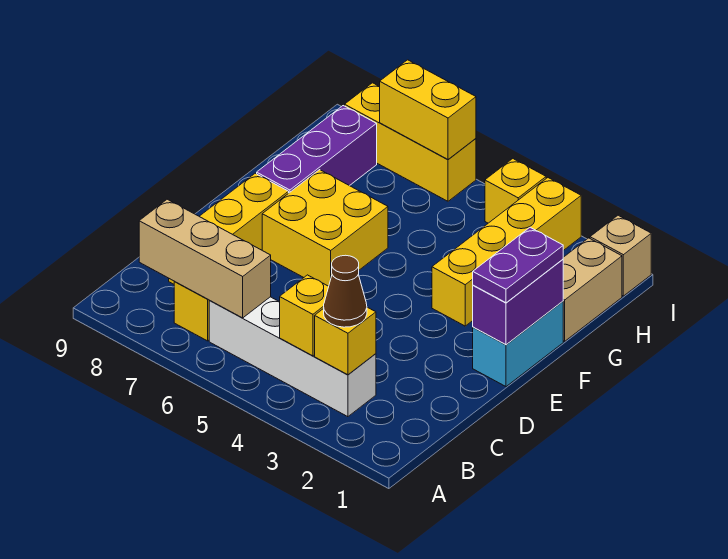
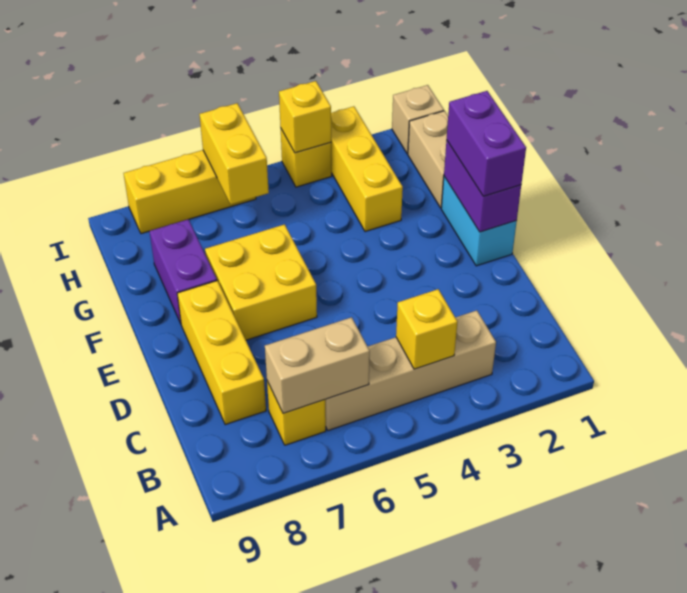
white brick B3:B6 level 1 -> tan brick B3:B6 level 1
yellow brick B3 level 2 -> yellow brick I4 level 2
brown cone B3 level 3 -> none
tan brick B6:B8 level 2 -> tan brick B6:B7 level 2
purple plate E1:F1 level 3 -> purple brick E1:F1 level 3
yellow brick F3:I3 level 1 -> yellow brick G3:I3 level 1
purple brick F8:H8 level 1 -> purple brick F8:G8 level 1
yellow brick I6:I7 level 2 -> yellow brick H6:I6 level 2

